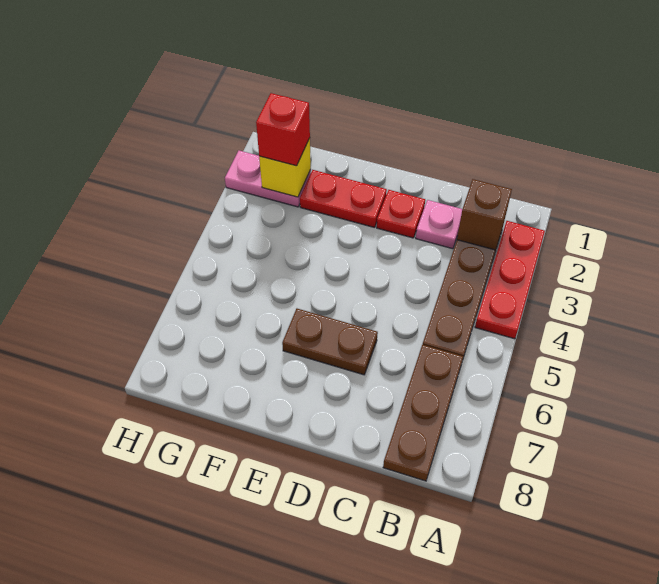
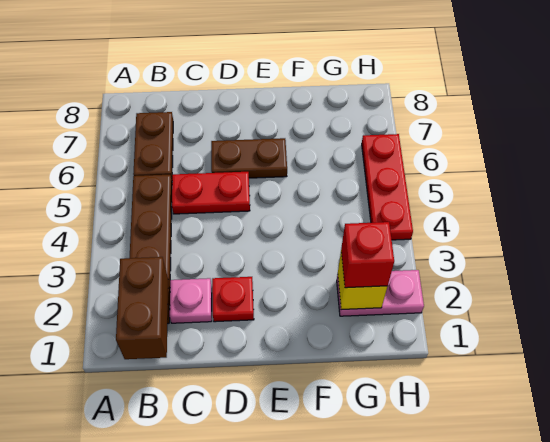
red plate A2:A4 level 1 -> red plate H4:H6 level 1
brown brick B2 level 2 -> brown brick B1:B2 level 2
brown plate B6:B8 level 1 -> brown plate B6:B7 level 1
red plate E2:F2 level 1 -> red plate C5:D5 level 1

